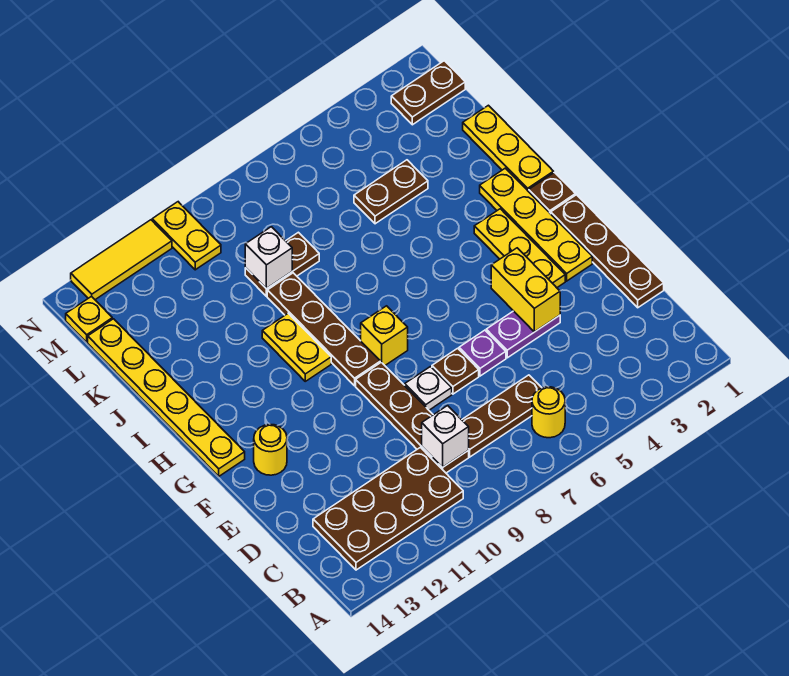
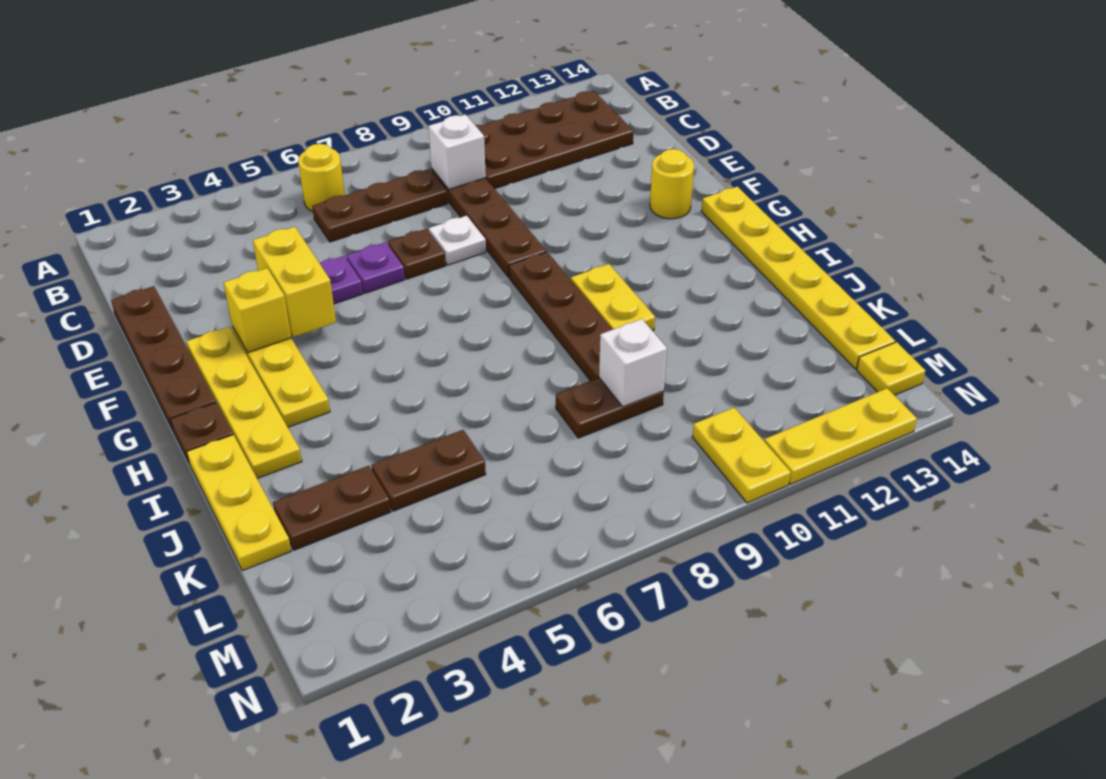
yellow brick G8 level 1 -> yellow brick F3 level 2
brown plate M1:M2 level 1 -> brown plate K2:K3 level 1
yellow tile N11:N13 level 1 -> yellow plate N11:N13 level 1

